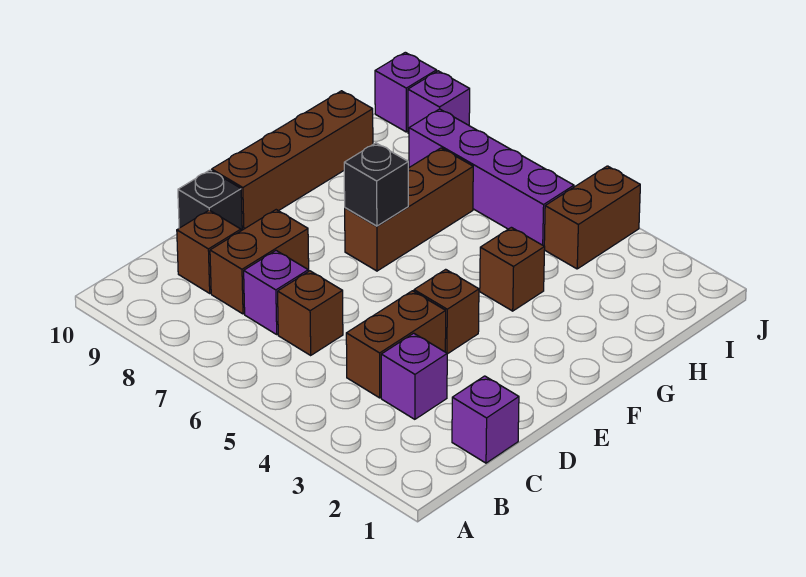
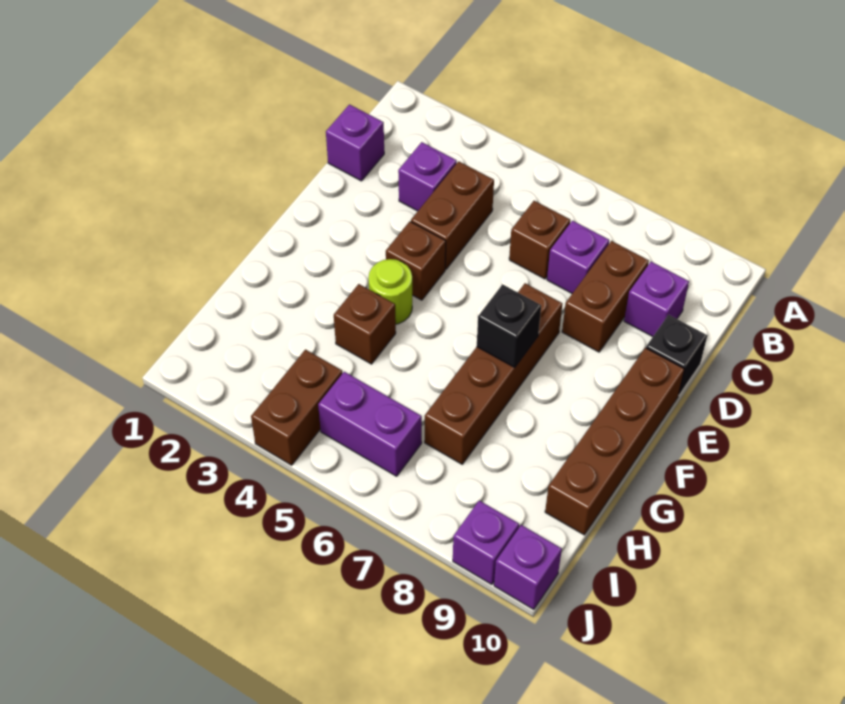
brown brick C9 level 1 -> purple brick C9 level 1
none -> lime round brick F4 level 1
brown brick F7:H7 level 1 -> brown brick E7:H7 level 1
purple brick I5:I8 level 1 -> purple brick I5:I6 level 1

